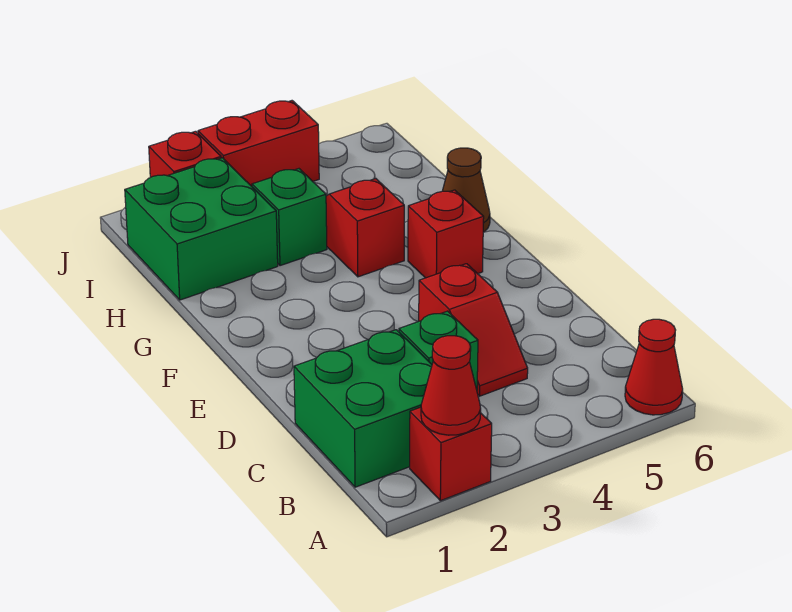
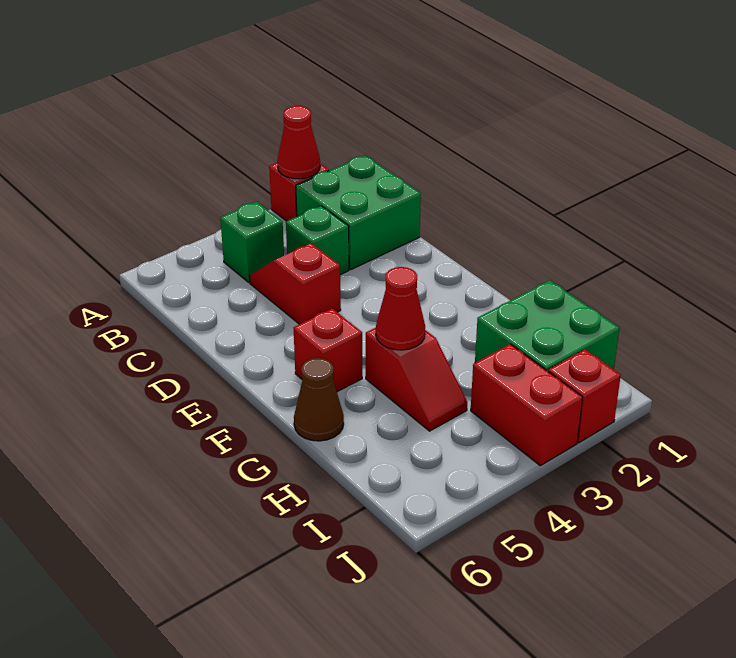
red cone A6 level 1 -> red cone G4 level 2
green brick H3 level 1 -> green brick B4 level 1
red brick J3:J4 level 1 -> red brick I3:J3 level 1

